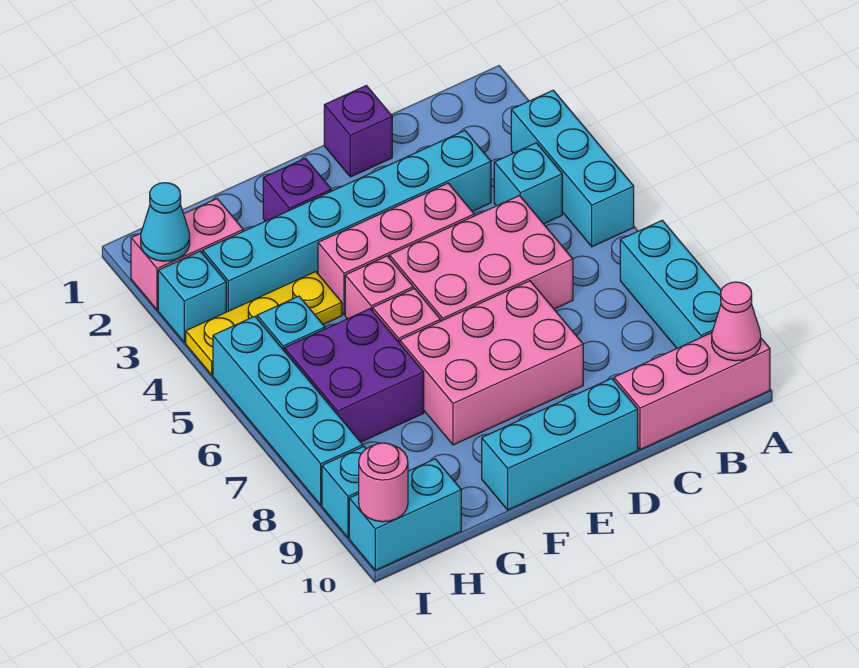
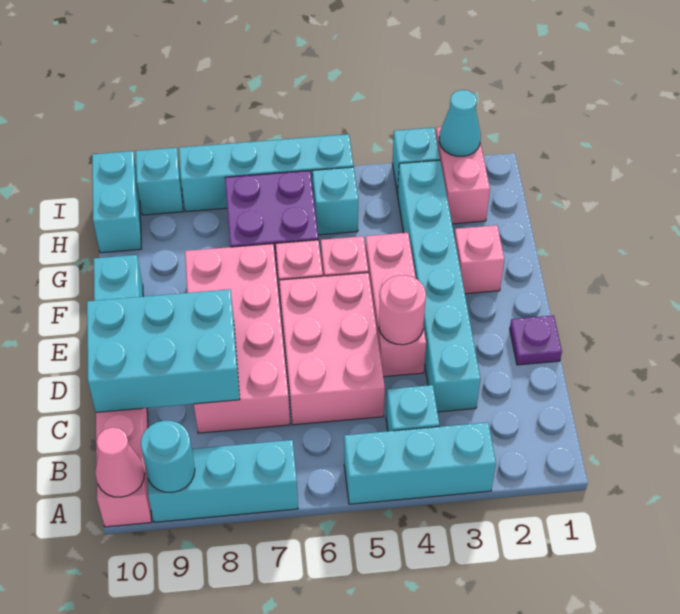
none -> cyan round brick A9 level 2
none -> cyan brick C8:D10 level 2
purple brick D1 level 1 -> purple plate D1 level 1
pink brick D7:F8 level 1 -> pink brick C7:F8 level 1
purple brick F2 level 1 -> pink brick F2 level 1
yellow plate G4:I4 level 1 -> none
pink round brick I10 level 2 -> pink round brick D4 level 2

